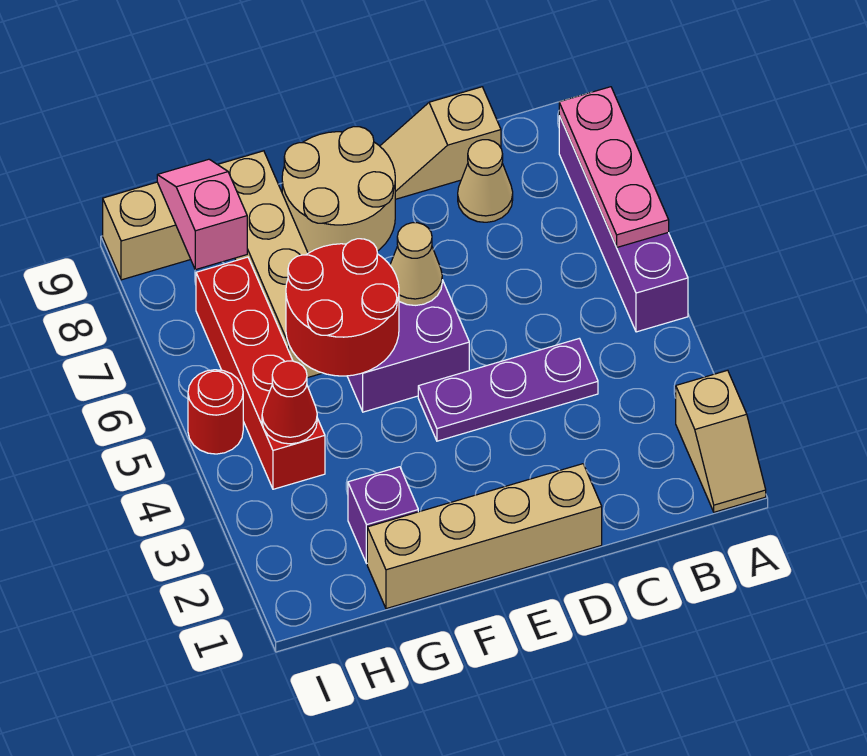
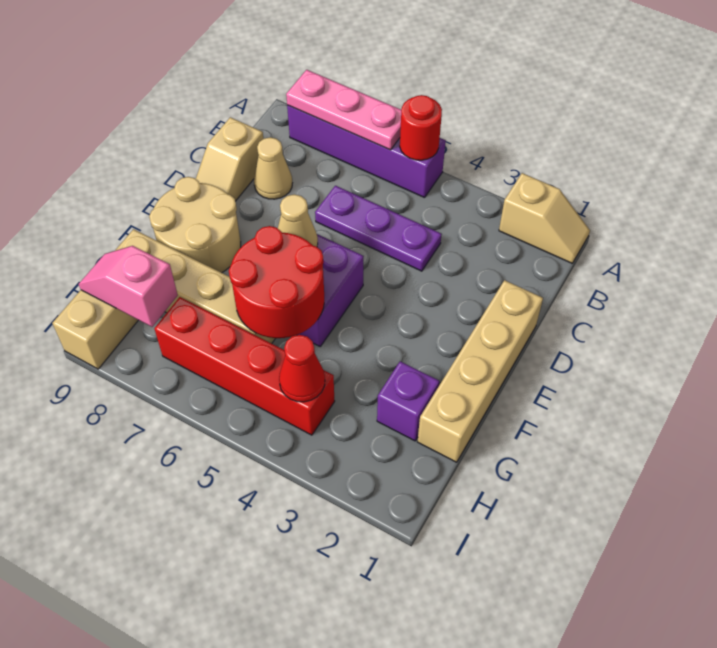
purple plate C4:E4 level 1 -> purple plate C4:C6 level 1
red round brick I5 level 1 -> red round brick A5 level 2

